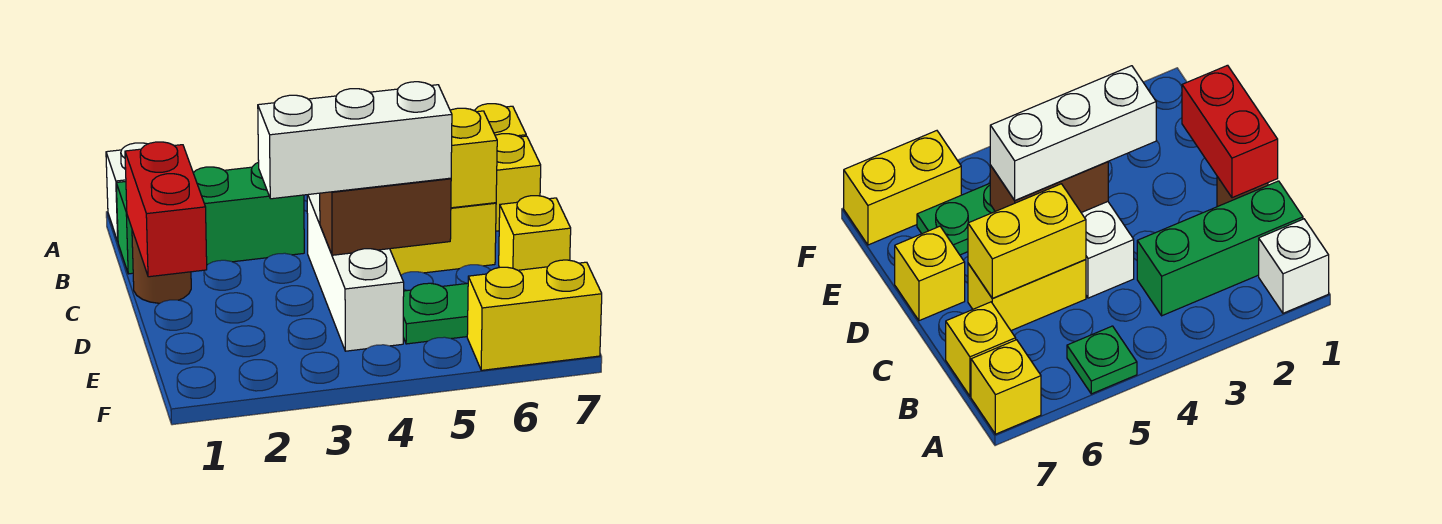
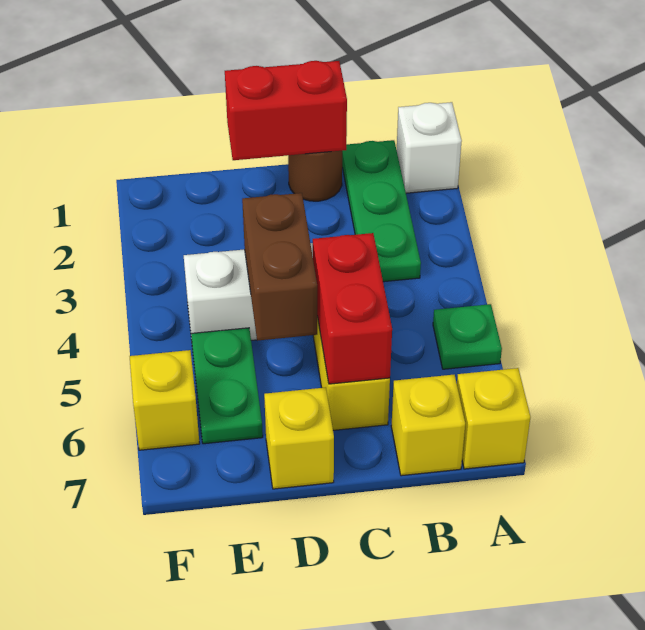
green brick B1:B3 level 1 -> green plate B1:B3 level 1
yellow brick C5:C6 level 2 -> red brick C5:C6 level 2
white brick D3:D5 level 3 -> none
yellow brick F6:F7 level 1 -> yellow brick F6 level 1

